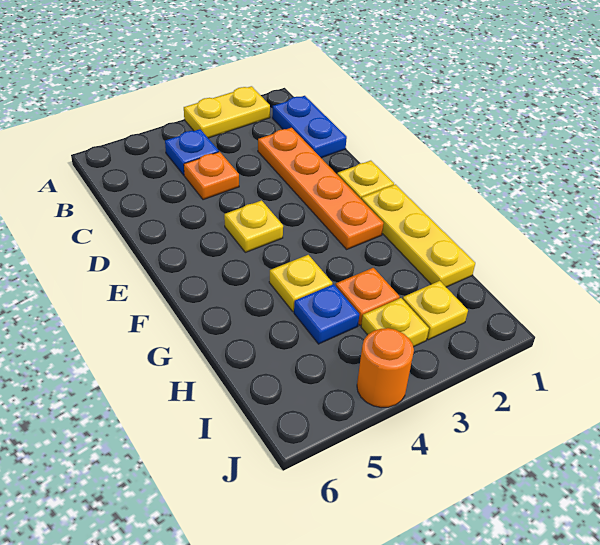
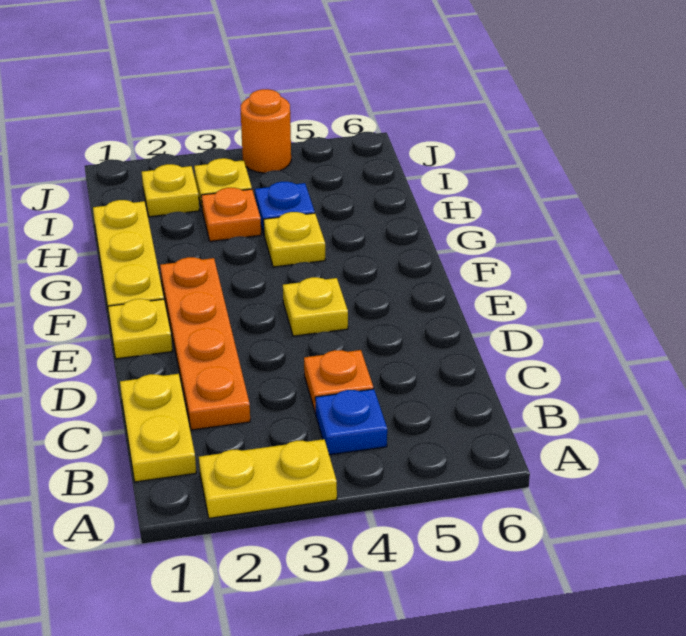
blue plate B1:C1 level 1 -> yellow plate B1:C1 level 1

